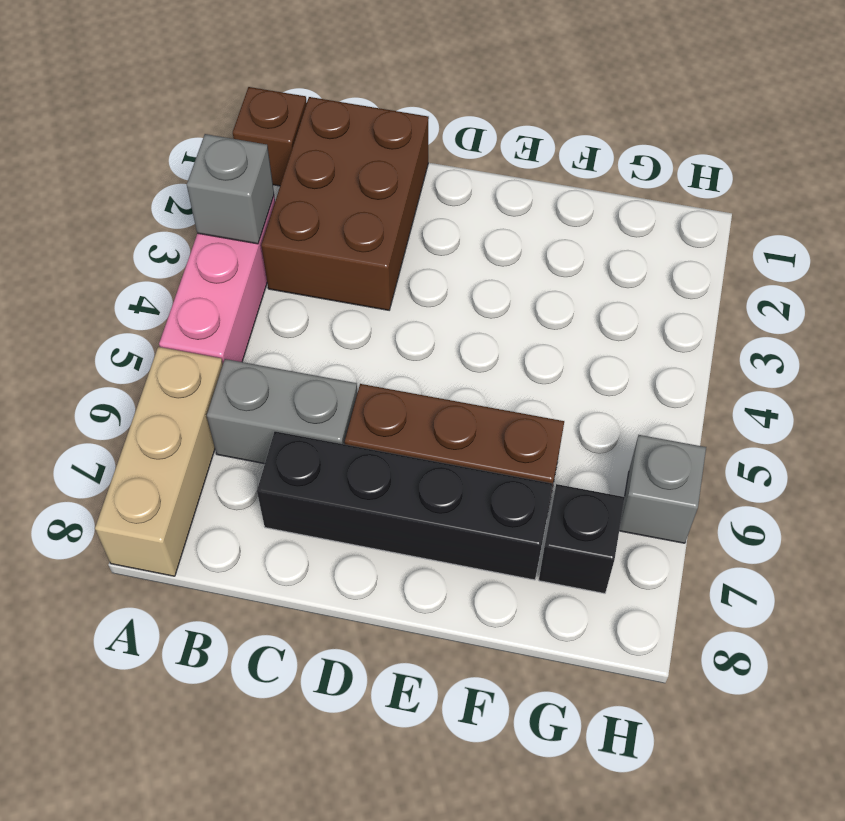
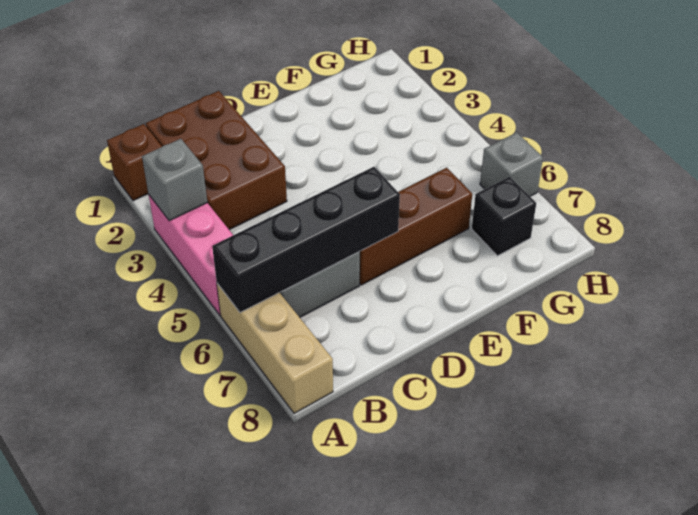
black brick C7:F7 level 1 -> black brick A6:D6 level 2

